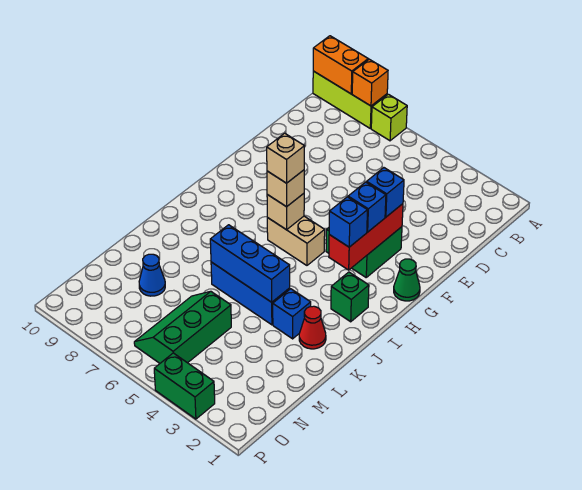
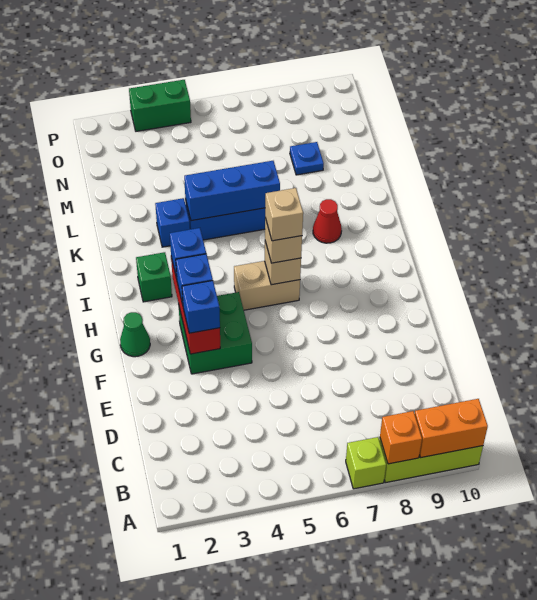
red cone K2 level 1 -> red cone J8 level 1
green slope M5:O6 level 1 top 5 -> none
blue cone M8 level 1 -> blue plate M8 level 1

